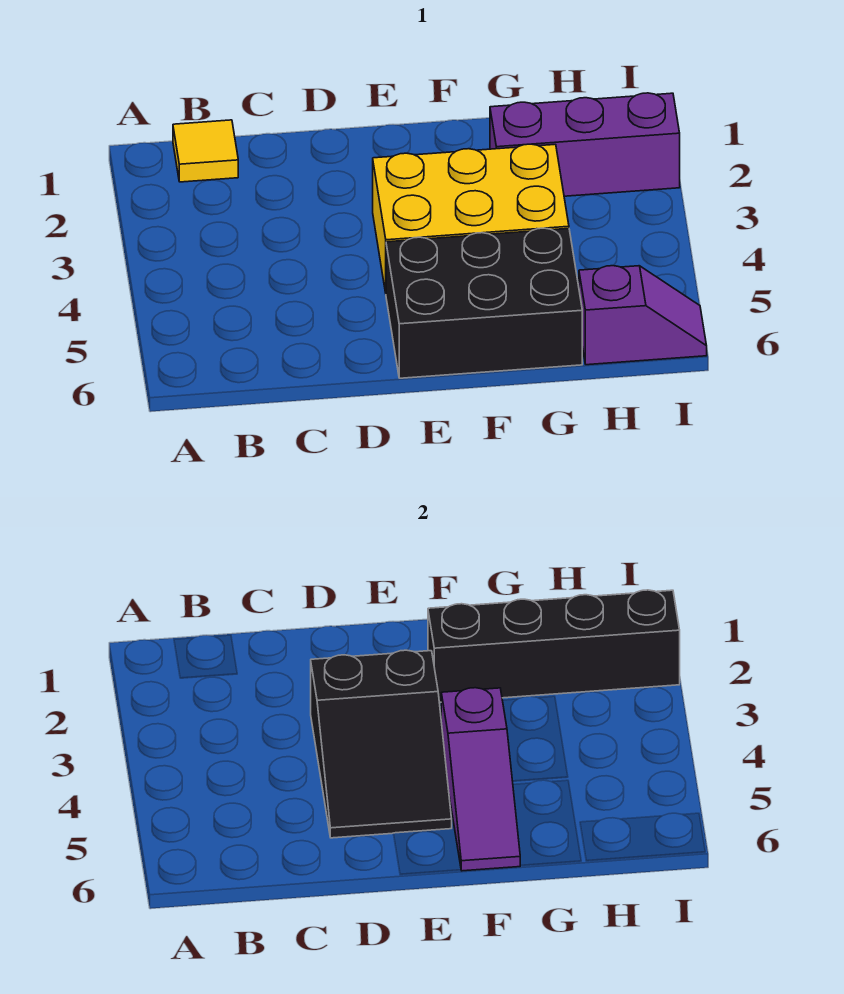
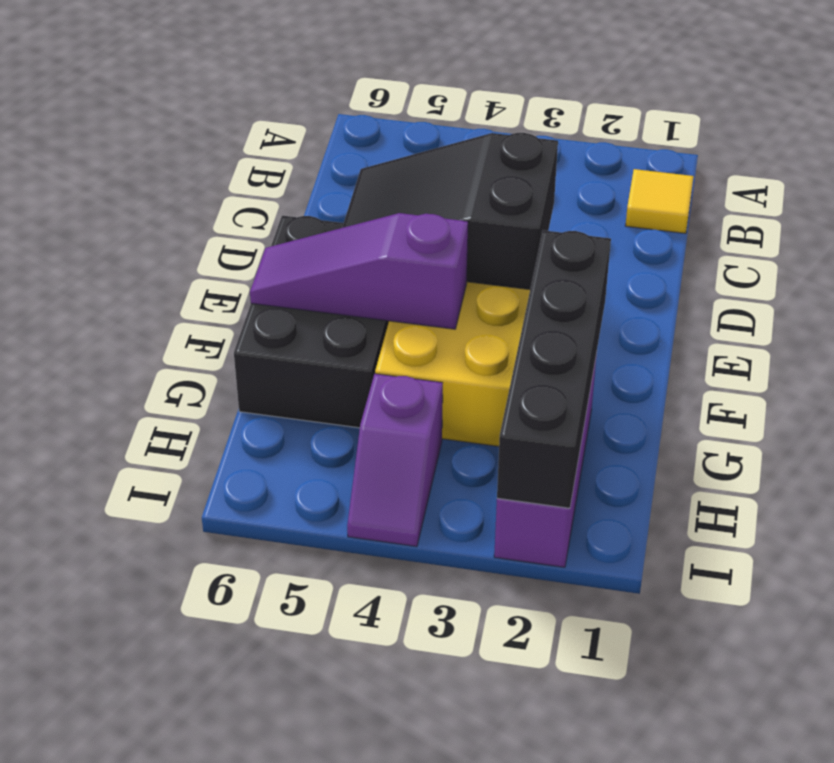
purple slope H6:I6 level 1 top H -> purple slope H4:I4 level 1 top H

